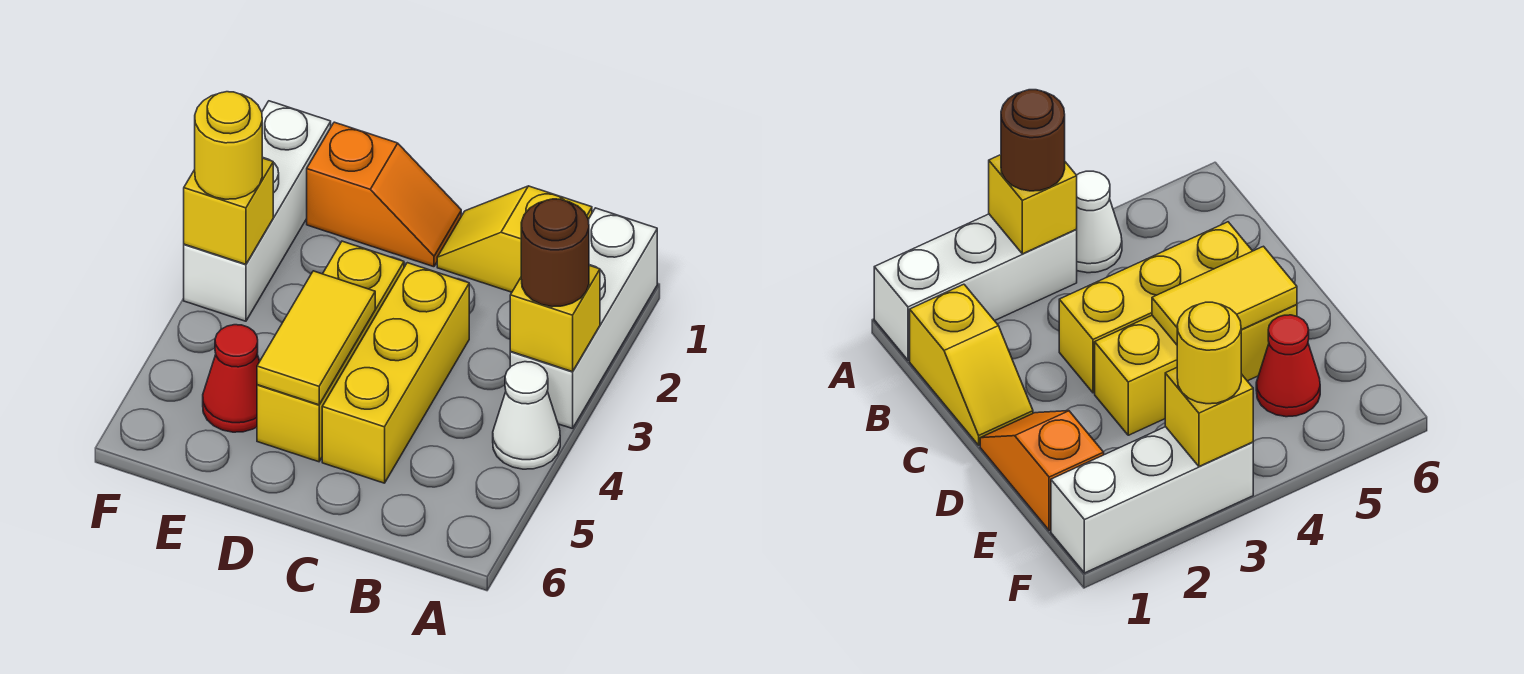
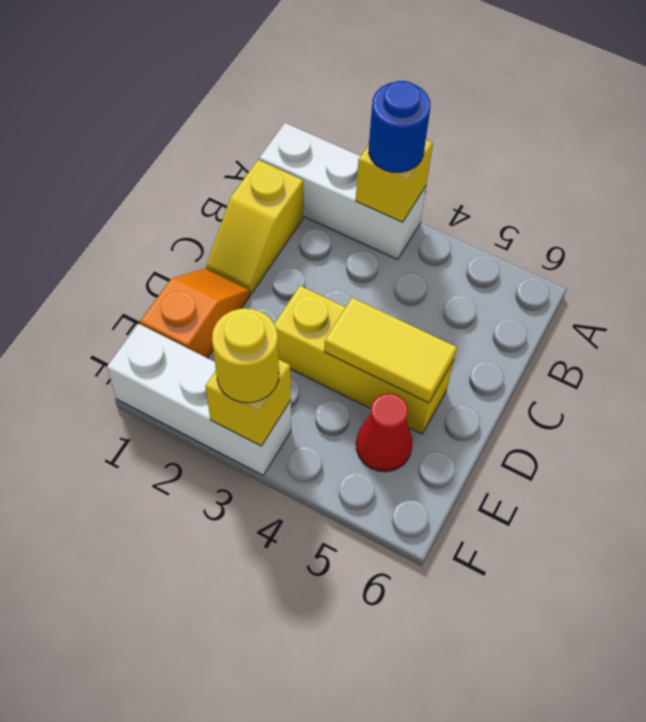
brown round brick A3 level 3 -> blue round brick A3 level 3
white cone A4 level 1 -> none
yellow brick C3:C5 level 1 -> none

